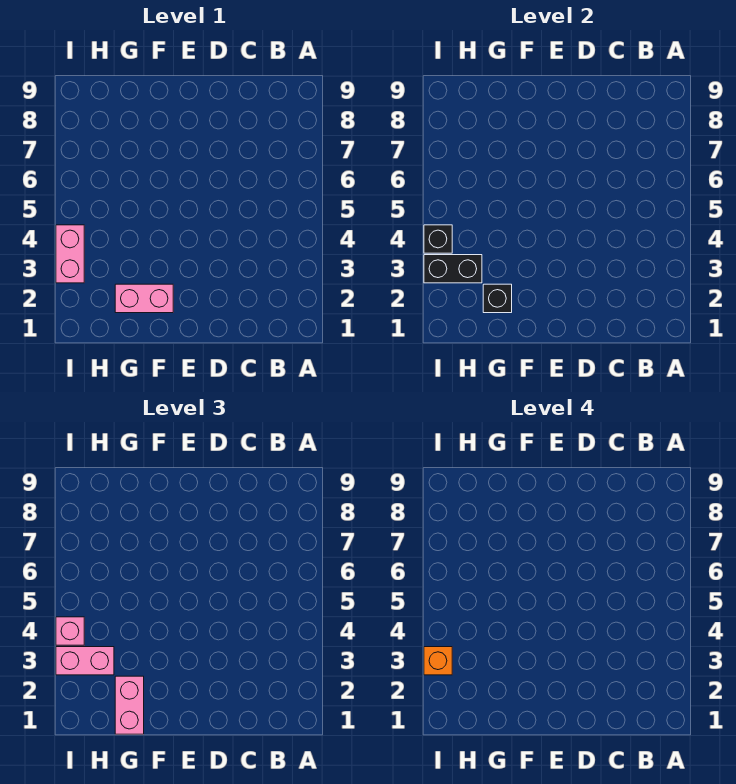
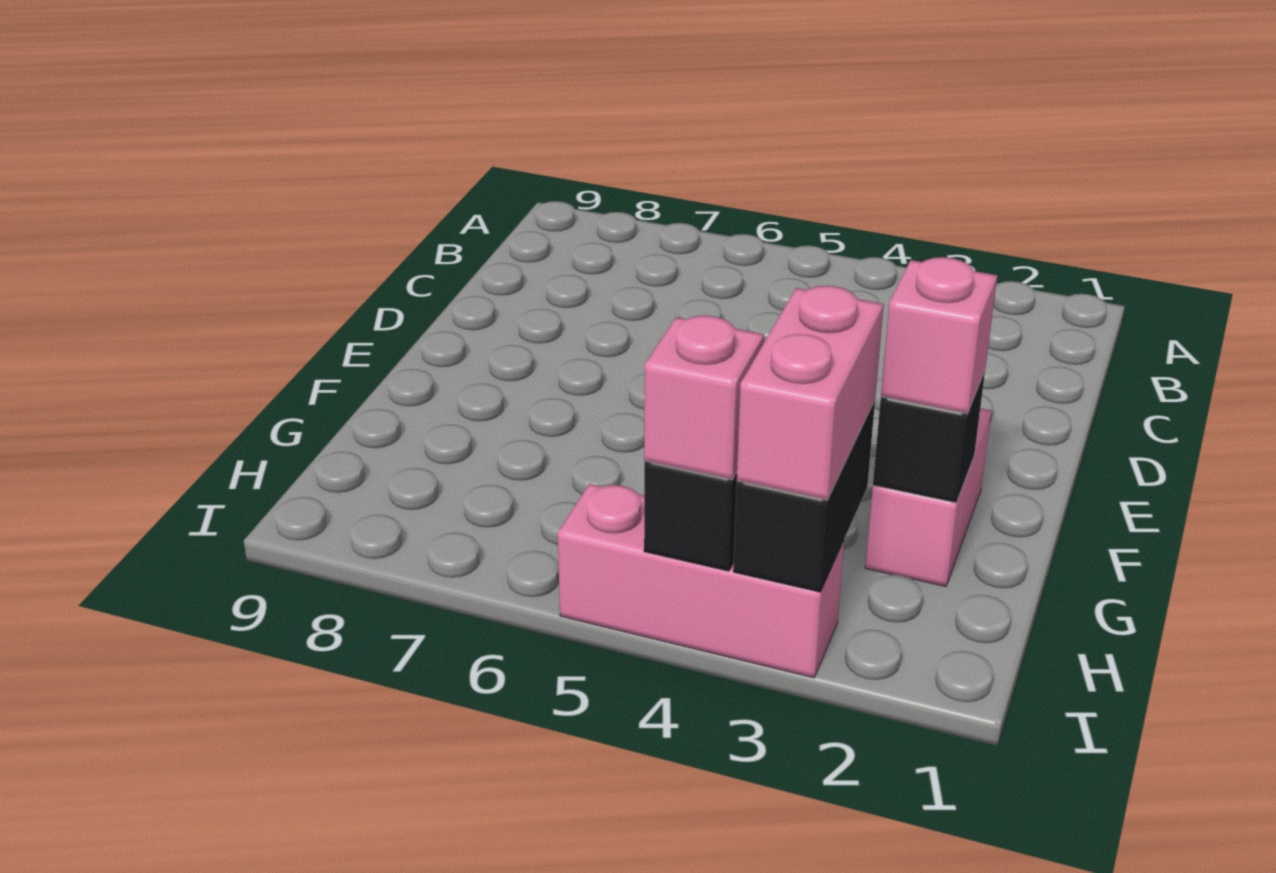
pink brick G1:G2 level 3 -> pink brick G2 level 3
pink brick I3:I4 level 1 -> pink brick I3:I5 level 1
orange brick I3 level 4 -> none

